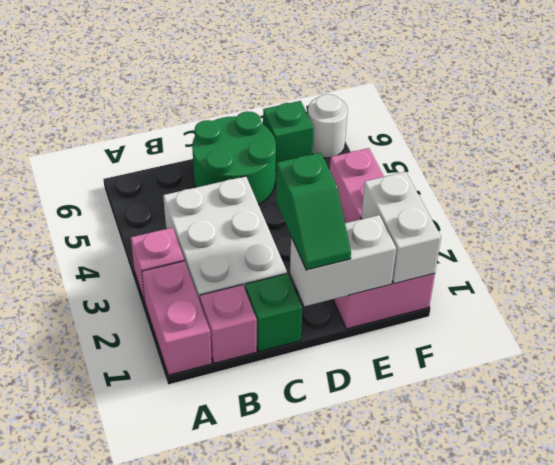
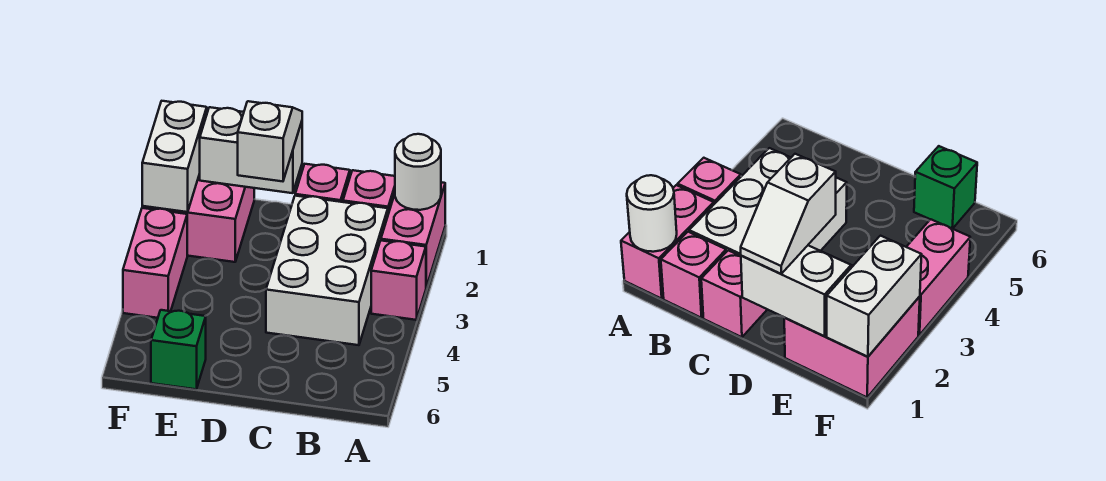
green brick C1 level 1 -> pink brick C1 level 1
green round brick C5:D6 level 1 -> none
green slope D1:D2 level 3 top 2 -> white slope D1:D2 level 3 top 2
white round brick F6 level 1 -> white round brick A1 level 2

